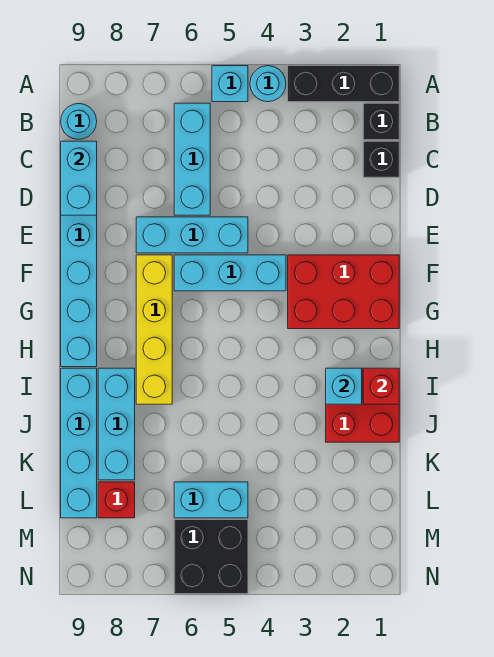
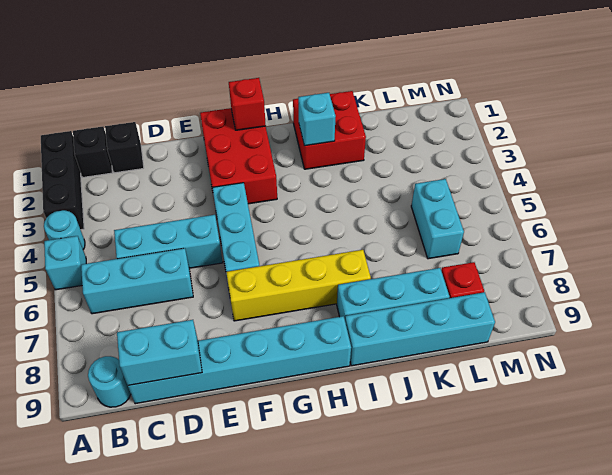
cyan brick E5:E7 level 1 -> cyan brick C5:E5 level 1
red brick I1 level 2 -> red brick G1 level 2
black brick M5:N6 level 1 -> none

